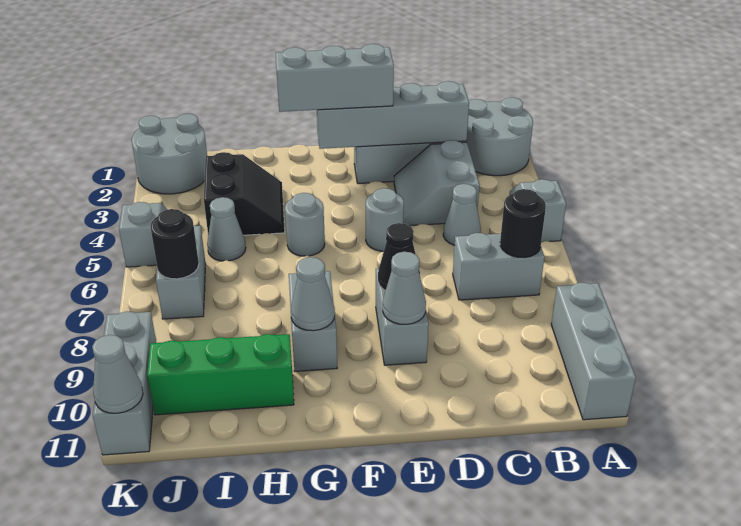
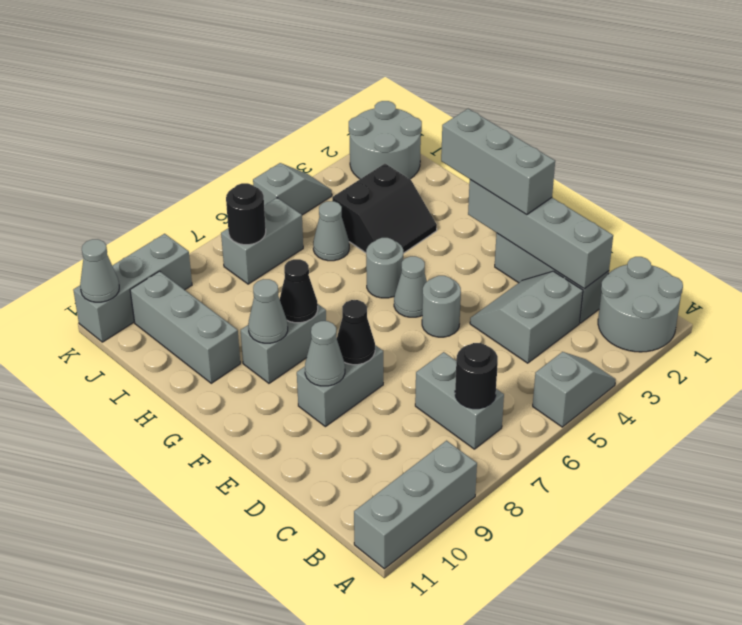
grey cone C5 level 1 -> grey cone F5 level 1
none -> black cone G8 level 2
green brick H10:J10 level 1 -> grey brick H10:J10 level 1

